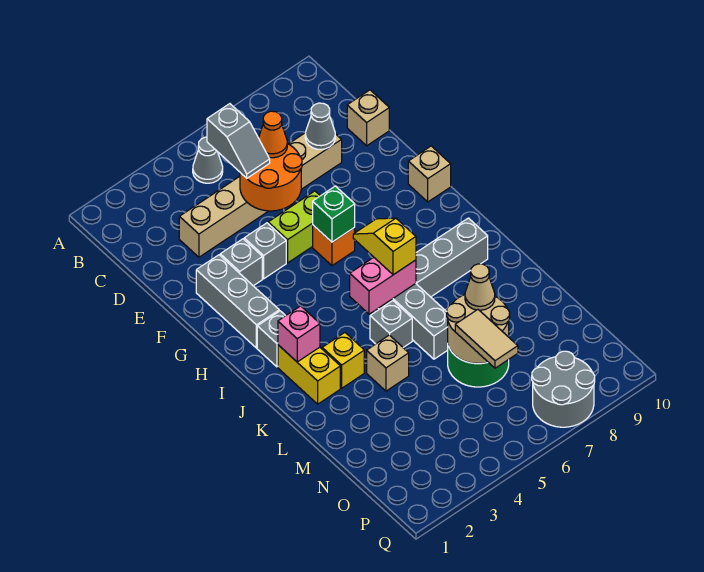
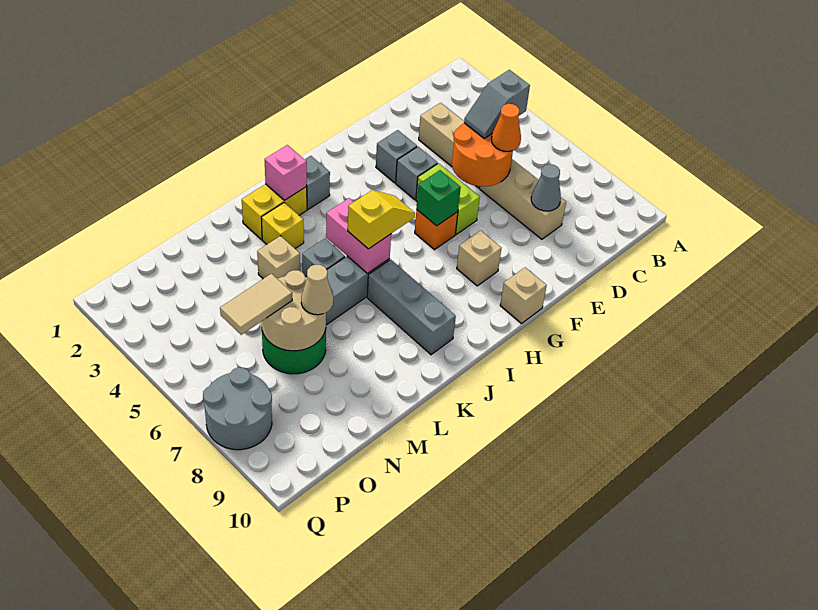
grey cone B5 level 1 -> none
tan brick D10 level 1 -> tan brick G8 level 1
grey brick F2:H2 level 1 -> none

